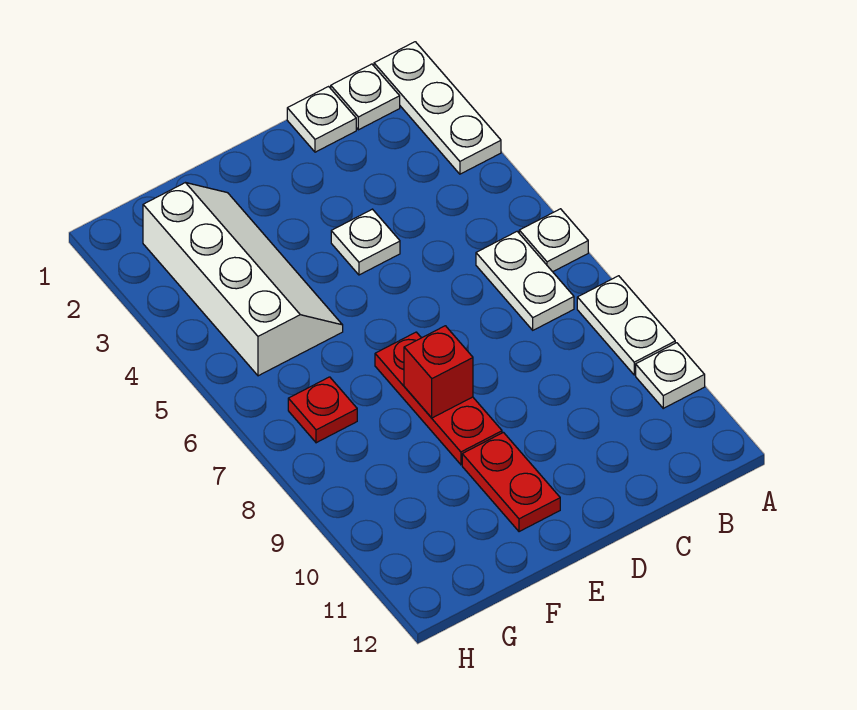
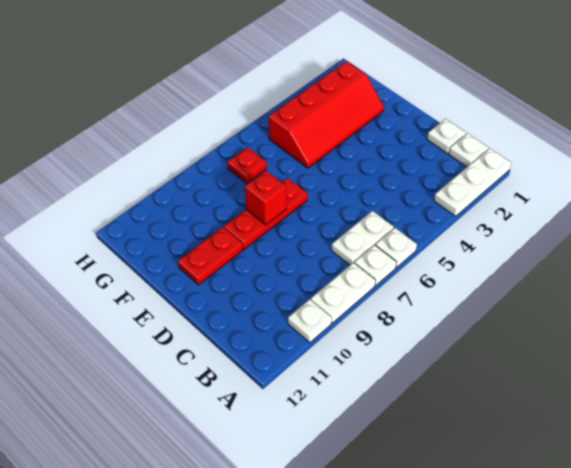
white plate D4 level 1 -> white plate A7 level 1
white slope F2:G5 level 1 top G -> red slope F2:G5 level 1 top G

